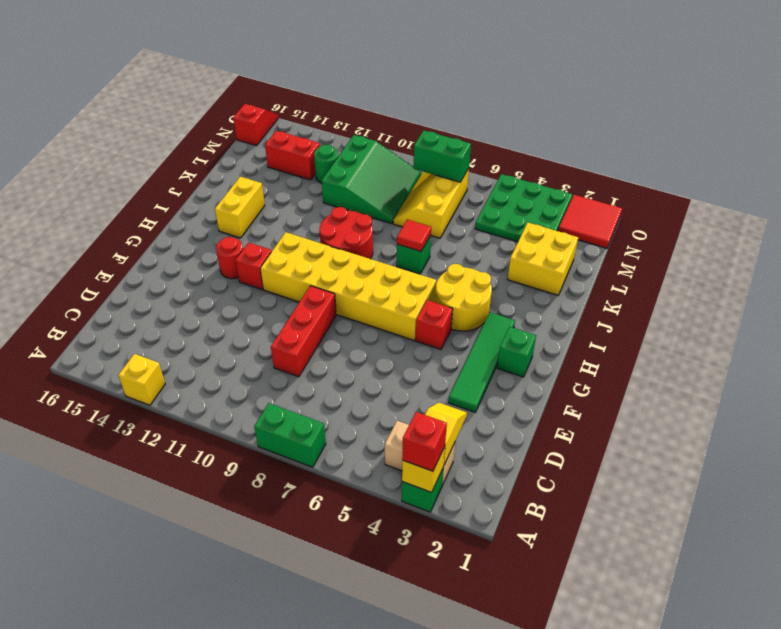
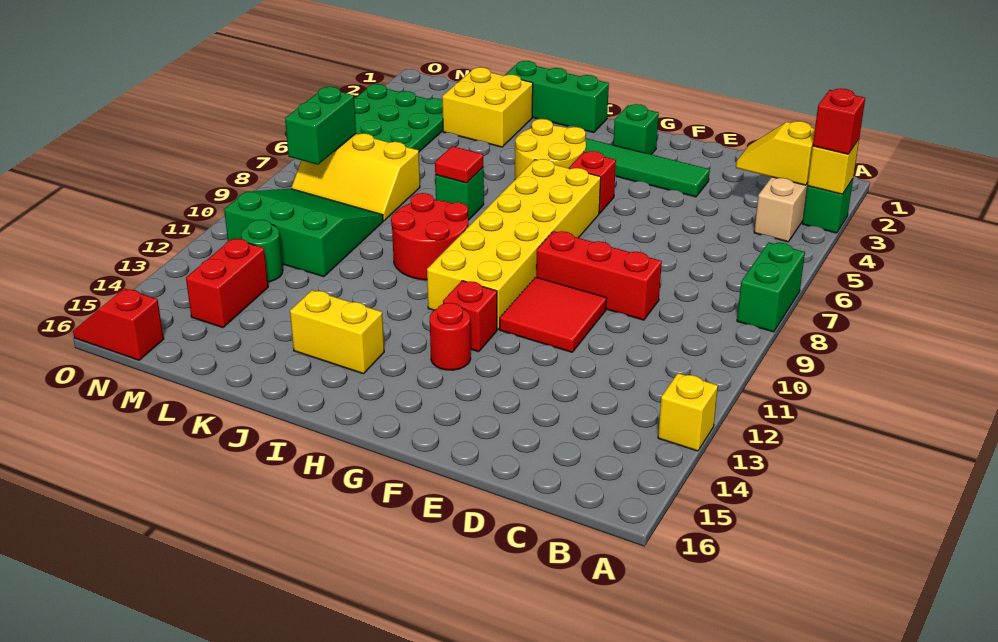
none -> green brick I1:K1 level 1
red tile N1:O2 level 1 -> red tile E10:F11 level 1

